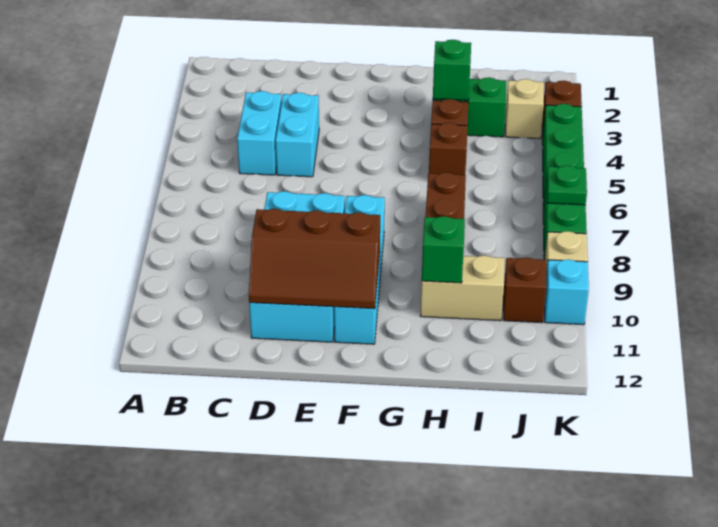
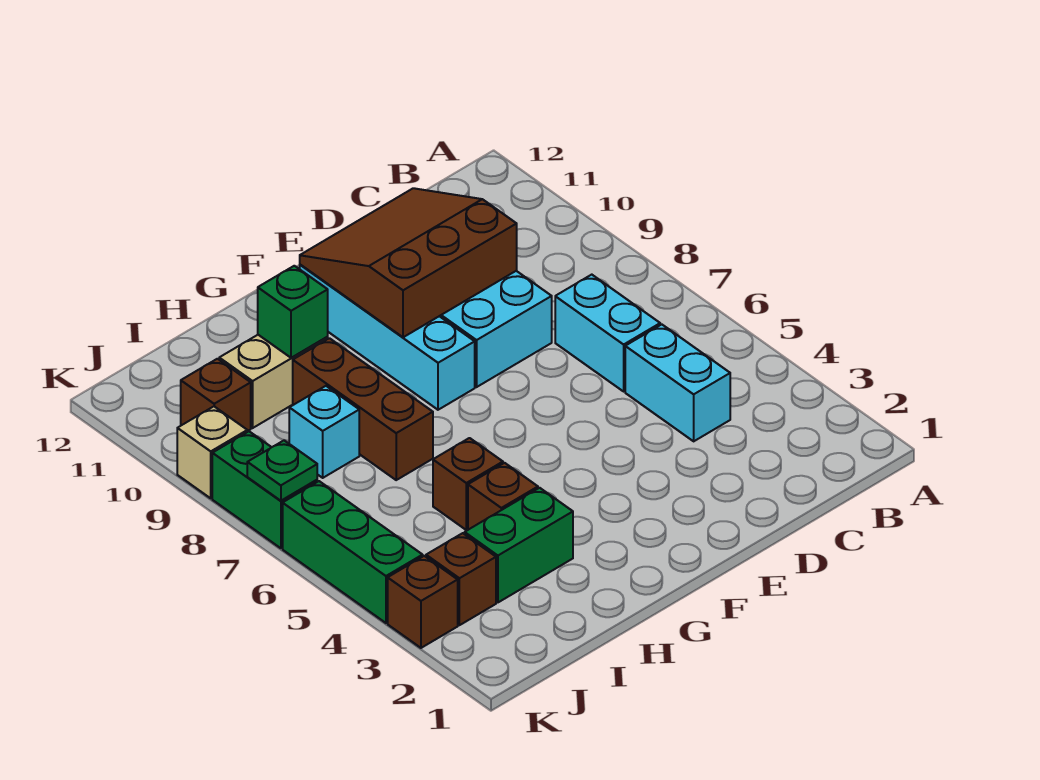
cyan brick D4:D5 level 1 -> cyan brick C6:C7 level 1
brown slope D10:F11 level 2 top 10 -> brown slope D9:F11 level 2 top 9
green brick H3 level 2 -> none
tan brick J3 level 1 -> brown brick J3 level 1
cyan brick K10 level 1 -> cyan brick I8 level 1

